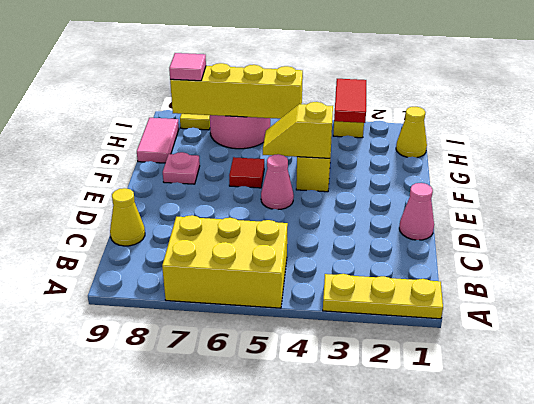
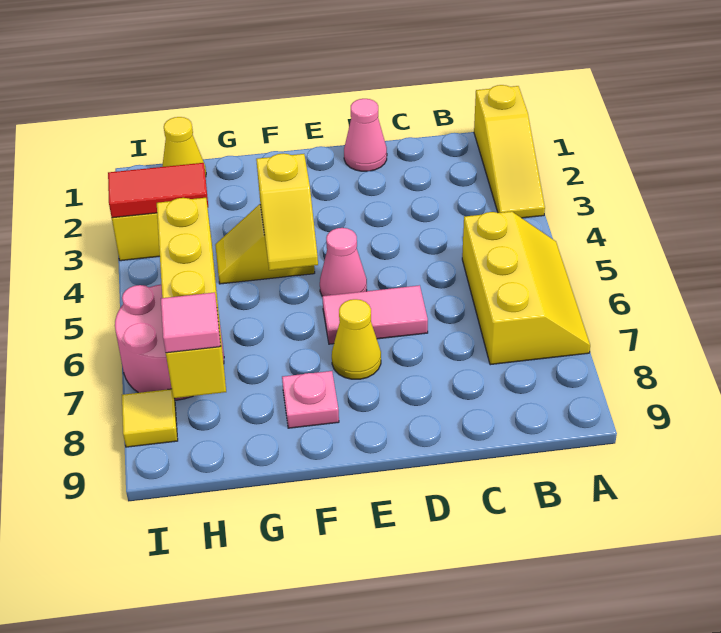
yellow plate A1:A3 level 1 -> yellow slope A1:A3 level 1 top 1
yellow brick A5:B7 level 1 -> yellow slope A5:B7 level 1 top B
yellow cone C9 level 1 -> yellow cone E7 level 1
red tile F6 level 1 -> none
pink tile G9:H9 level 1 -> pink tile D6:E6 level 1

